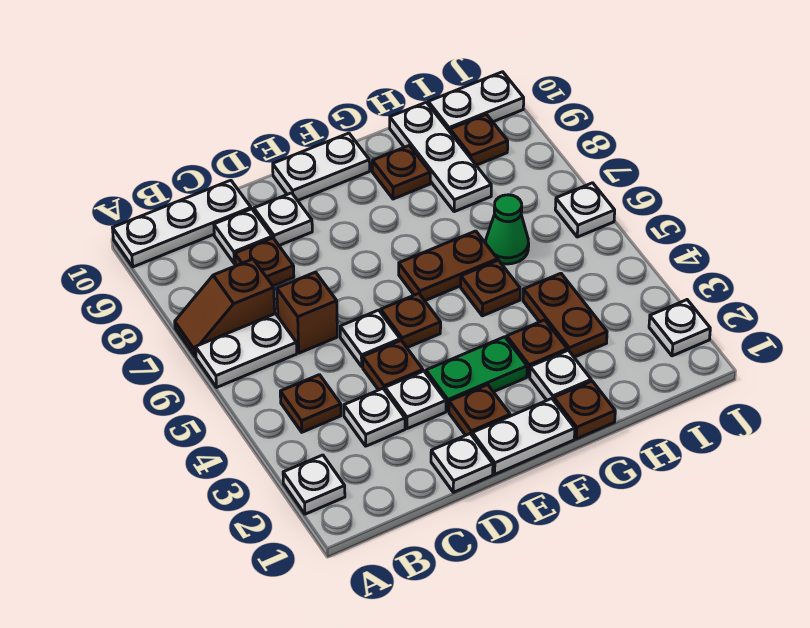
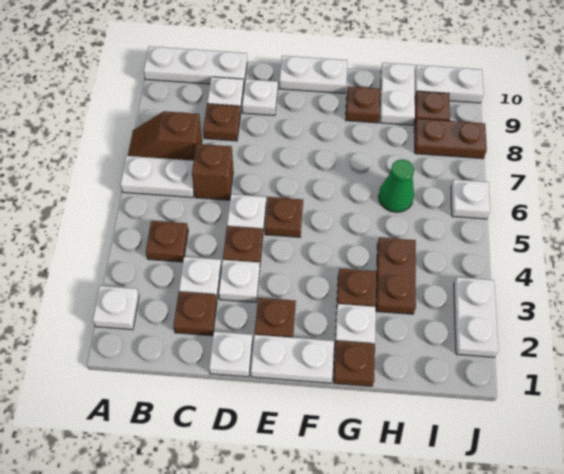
green plate E3:F3 level 1 -> none
brown plate F6:G6 level 1 -> brown plate I8:J8 level 1
brown plate G5 level 1 -> brown plate C2 level 1
white plate H8:H10 level 1 -> white plate H9:H10 level 1
white plate J2 level 1 -> white plate J2:J3 level 1

